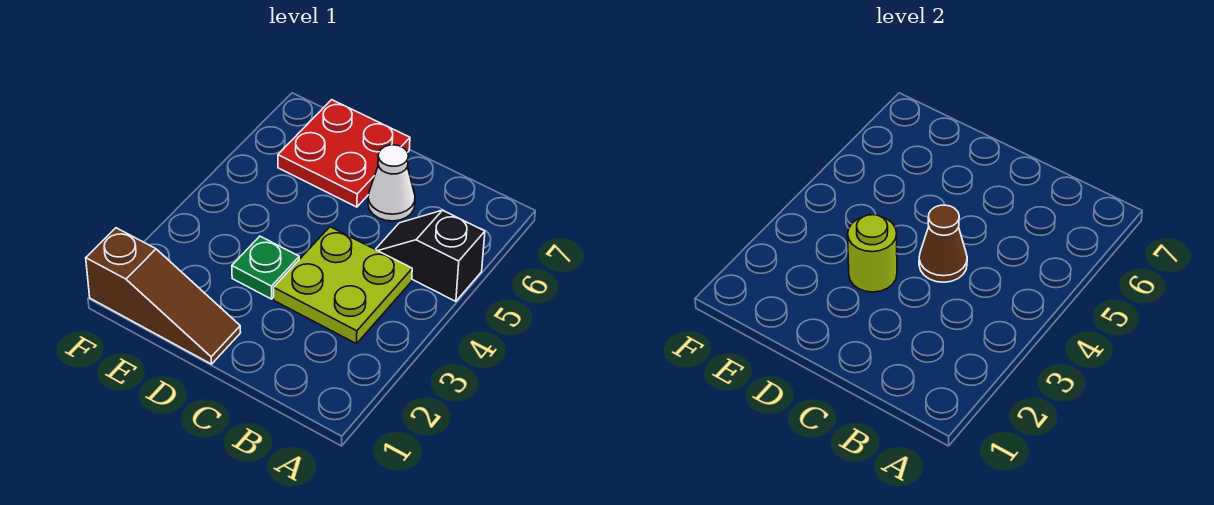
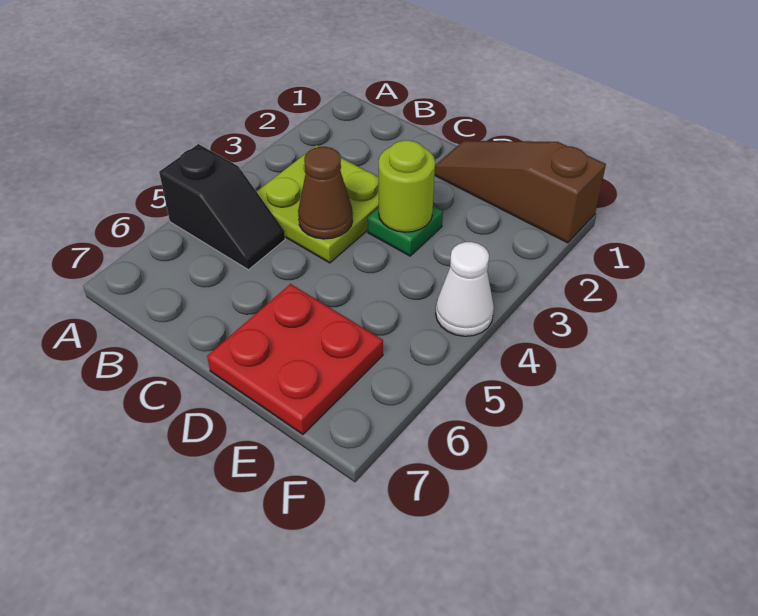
white cone C6 level 1 -> white cone F4 level 1

